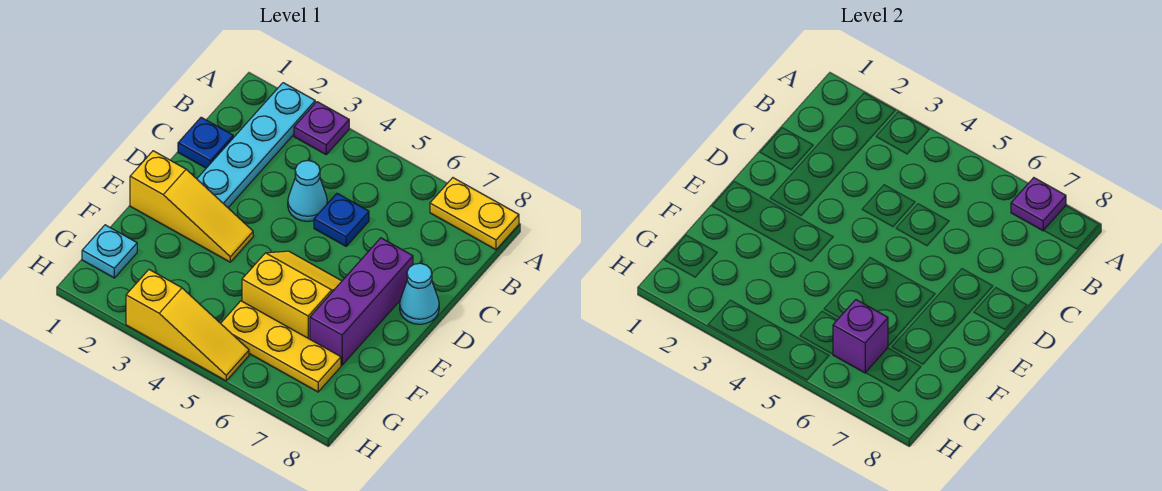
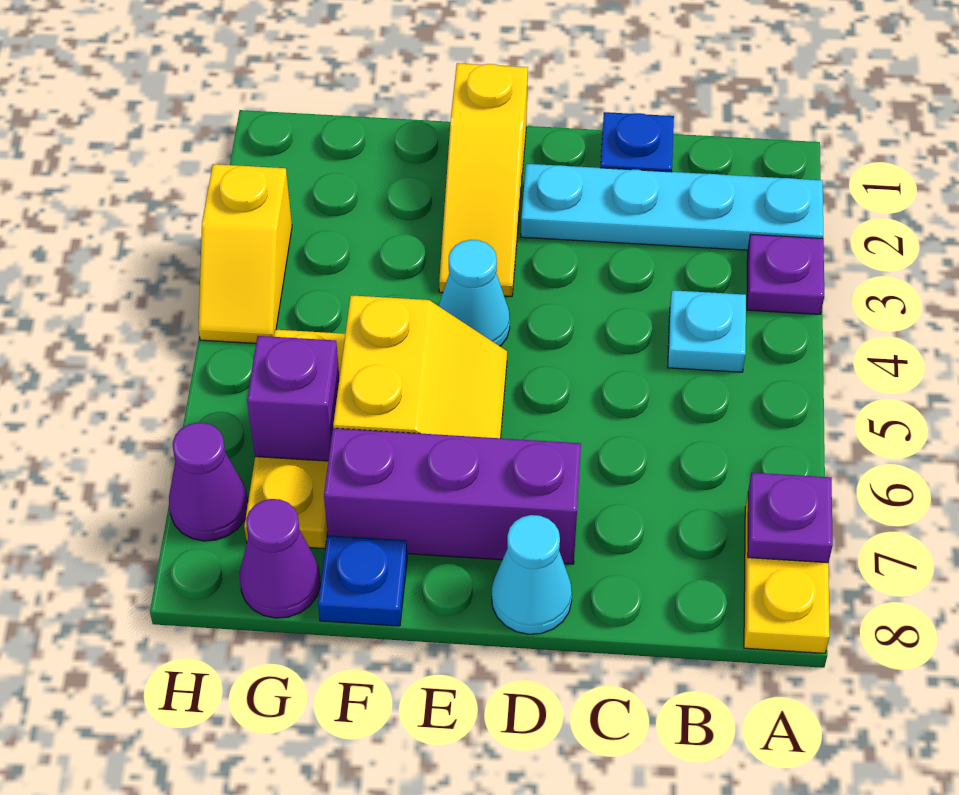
cyan cone C4 level 1 -> cyan cone E4 level 1
blue plate C5 level 1 -> blue plate F8 level 1
cyan plate G1 level 1 -> cyan plate B4 level 1
none -> purple cone G8 level 1
yellow slope H3:H5 level 1 top 3 -> yellow slope H3:H4 level 1 top 3
none -> purple cone H7 level 1

